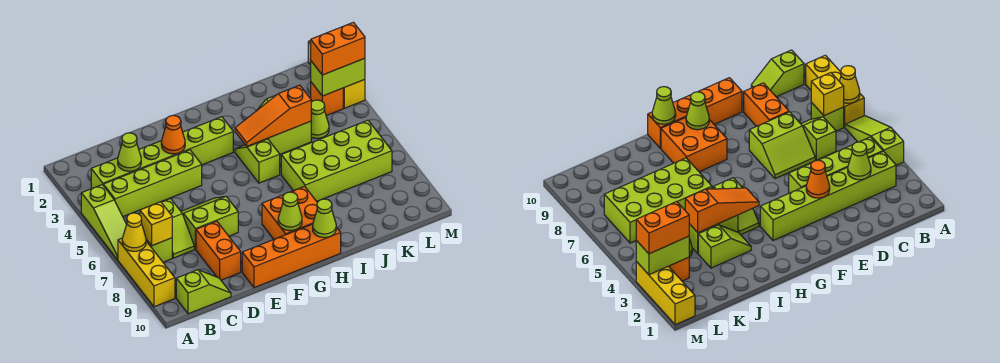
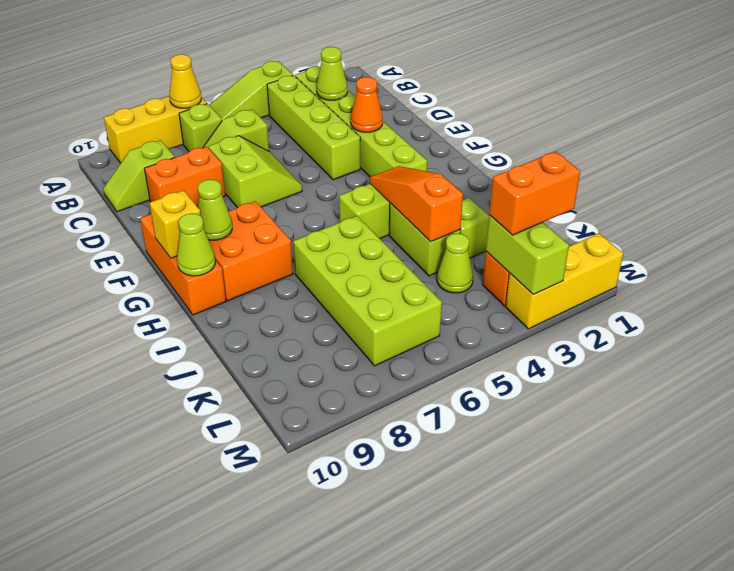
yellow brick B7 level 2 -> yellow brick G10 level 2
lime slope B10:C10 level 1 top B -> lime slope C9:C10 level 1 top 9
orange brick E10:H10 level 1 -> orange brick F10:H10 level 1
orange brick L3:M3 level 3 -> orange brick L2:L3 level 3

